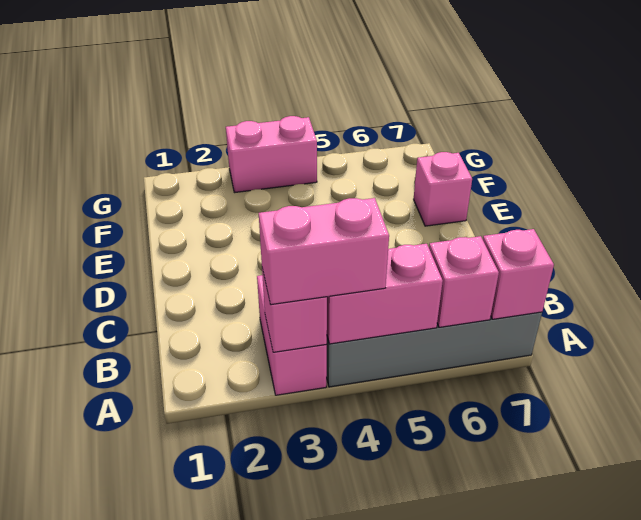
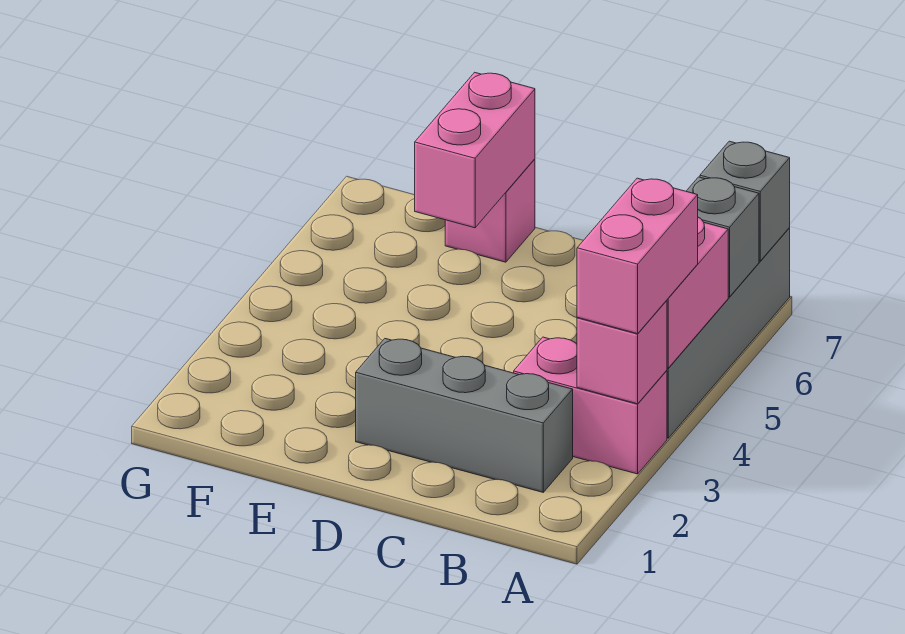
pink brick A6 level 2 -> grey brick A6 level 2
pink brick A7 level 2 -> grey brick A7 level 2
none -> grey brick B2:D2 level 1
pink brick G3:G4 level 1 -> pink brick E6:E7 level 2

